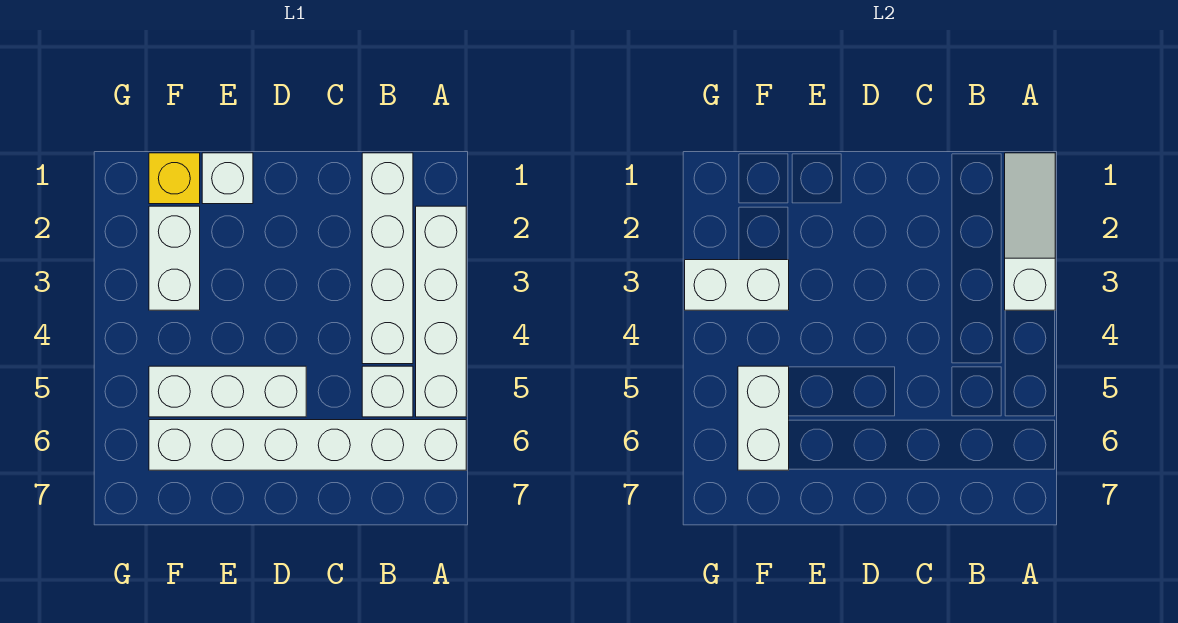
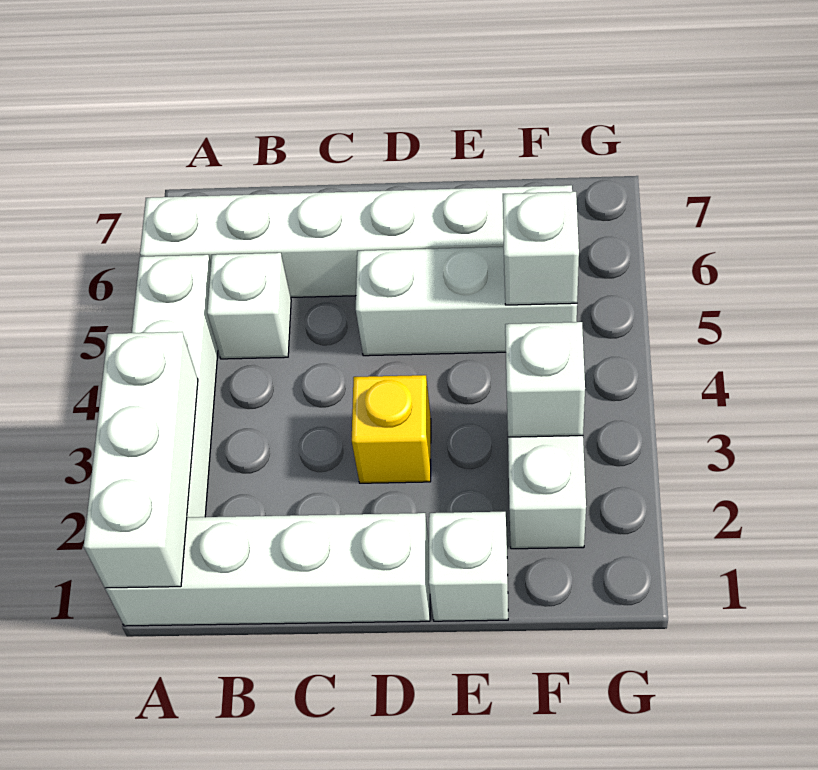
white slope A1:A3 level 2 top 3 -> white brick A1:A3 level 2
white brick B1:B4 level 1 -> white brick A1:D1 level 1
yellow brick F1 level 1 -> yellow brick D3 level 1
white brick F3:G3 level 2 -> white brick F3 level 2
white brick F5:F6 level 2 -> white brick F5 level 2

